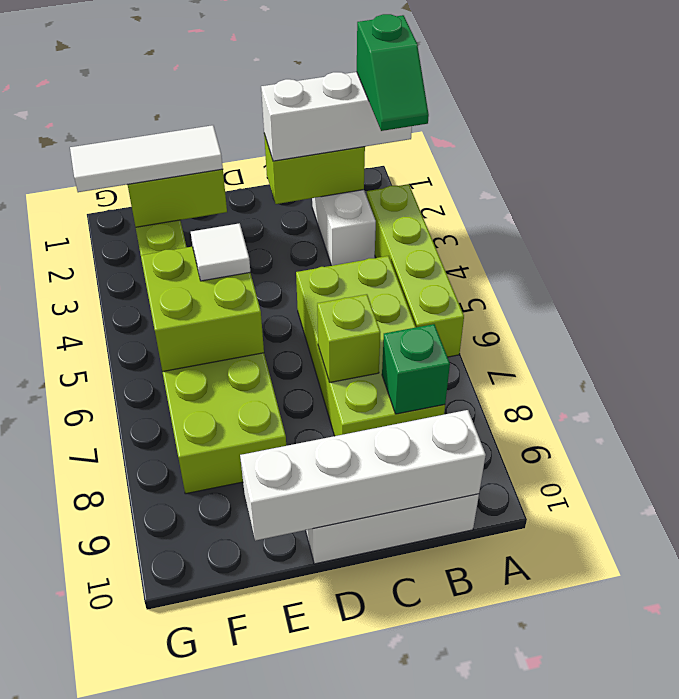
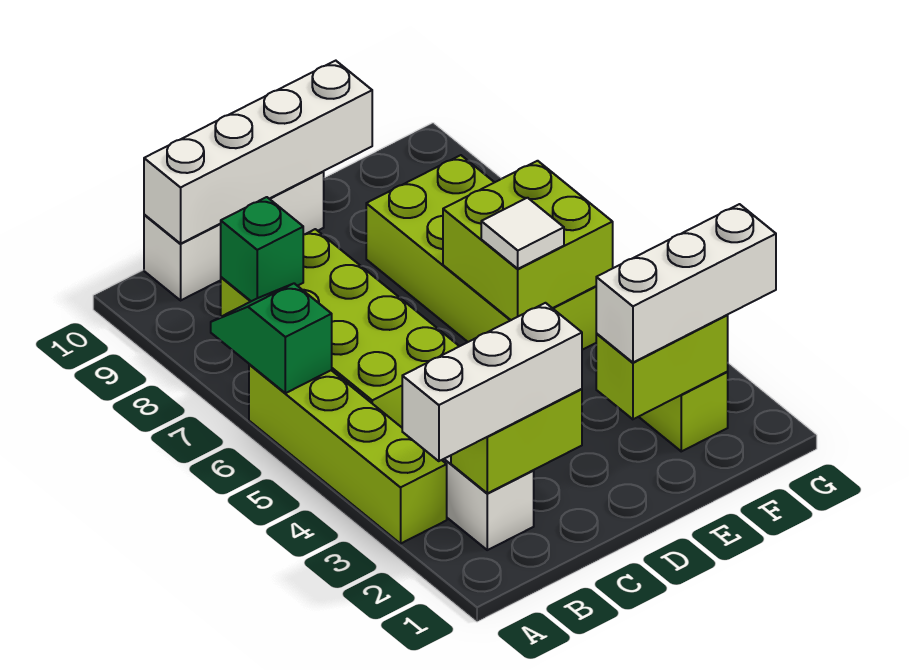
green slope A2:A3 level 4 top 2 -> green slope A6:A7 level 2 top 6
lime brick C7 level 2 -> none
white tile E2:G2 level 3 -> white brick E2:G2 level 3

